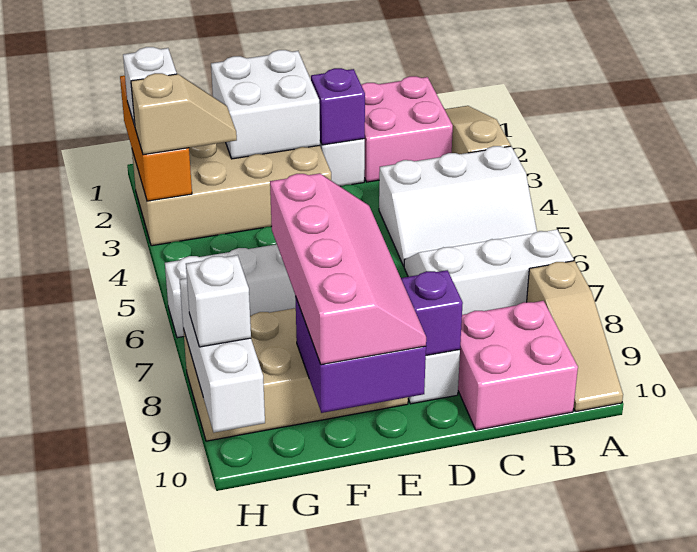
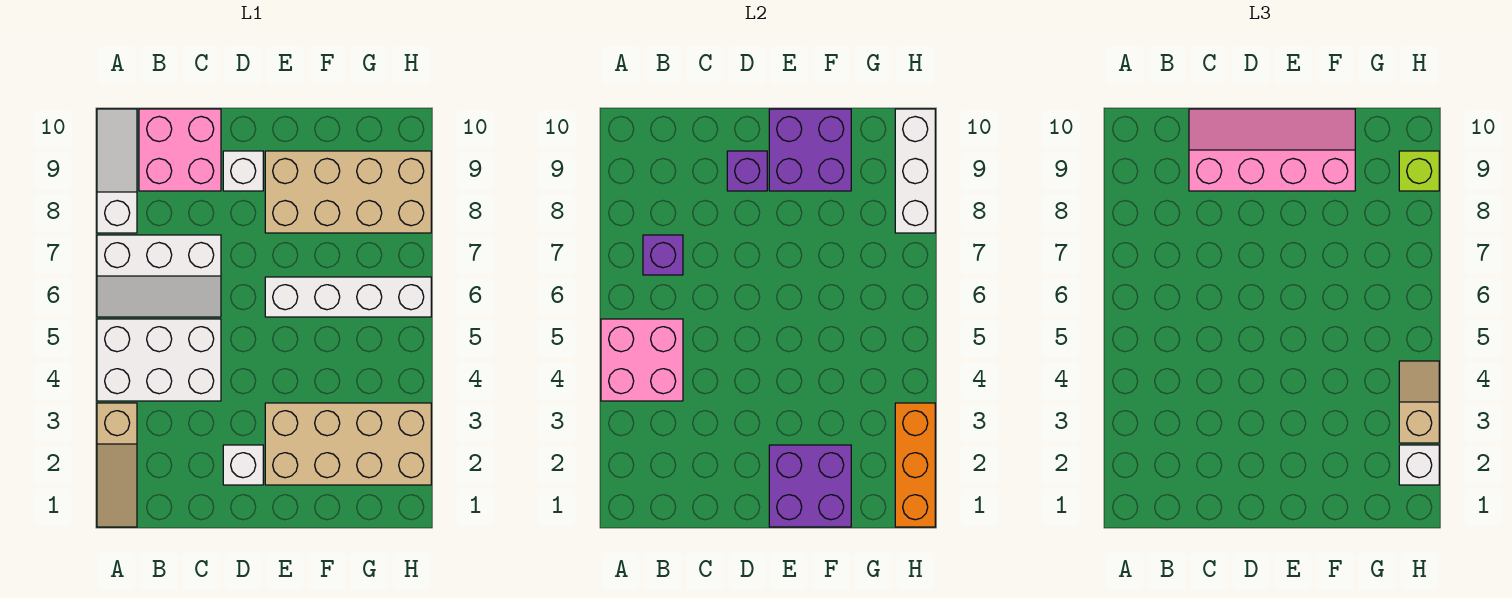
white slope A4:C5 level 1 top 4 -> white brick A4:C5 level 1
tan slope A8:A10 level 1 top 8 -> white slope A8:A10 level 1 top 8
pink brick B1:C2 level 1 -> pink brick A4:B5 level 2
purple brick D2 level 2 -> purple brick B7 level 2
white brick E1:F2 level 2 -> purple brick E1:F2 level 2
pink slope E7:F10 level 3 top F -> pink slope C9:F10 level 3 top 9
tan slope G3:H3 level 3 top H -> tan slope H3:H4 level 3 top 3
white brick H9 level 3 -> lime brick H9 level 3

